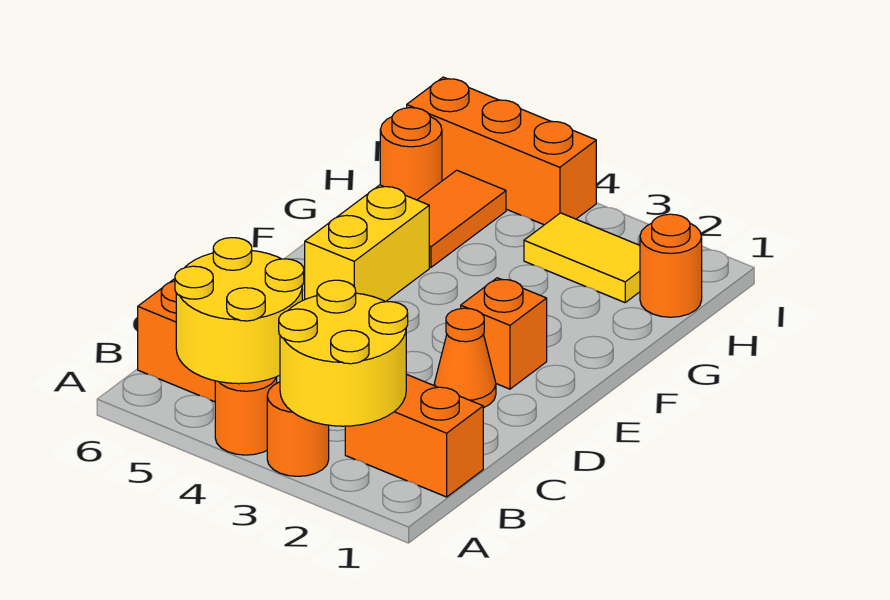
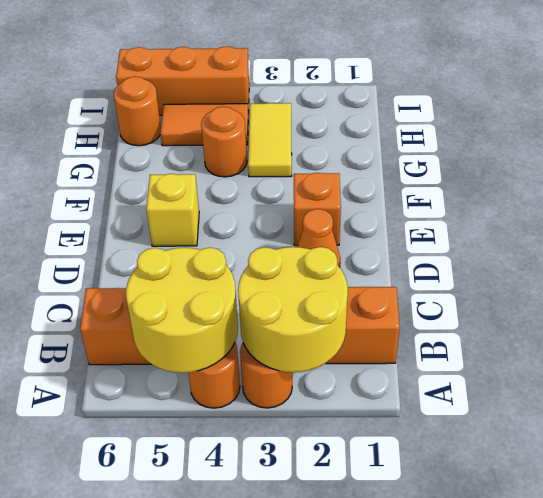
yellow brick E5:F5 level 1 -> yellow brick E5 level 1
orange tile G5:H5 level 1 -> orange tile H4:H5 level 1
orange round brick H1 level 1 -> orange round brick G4 level 1
yellow tile H2:H3 level 1 -> yellow tile G3:H3 level 1

